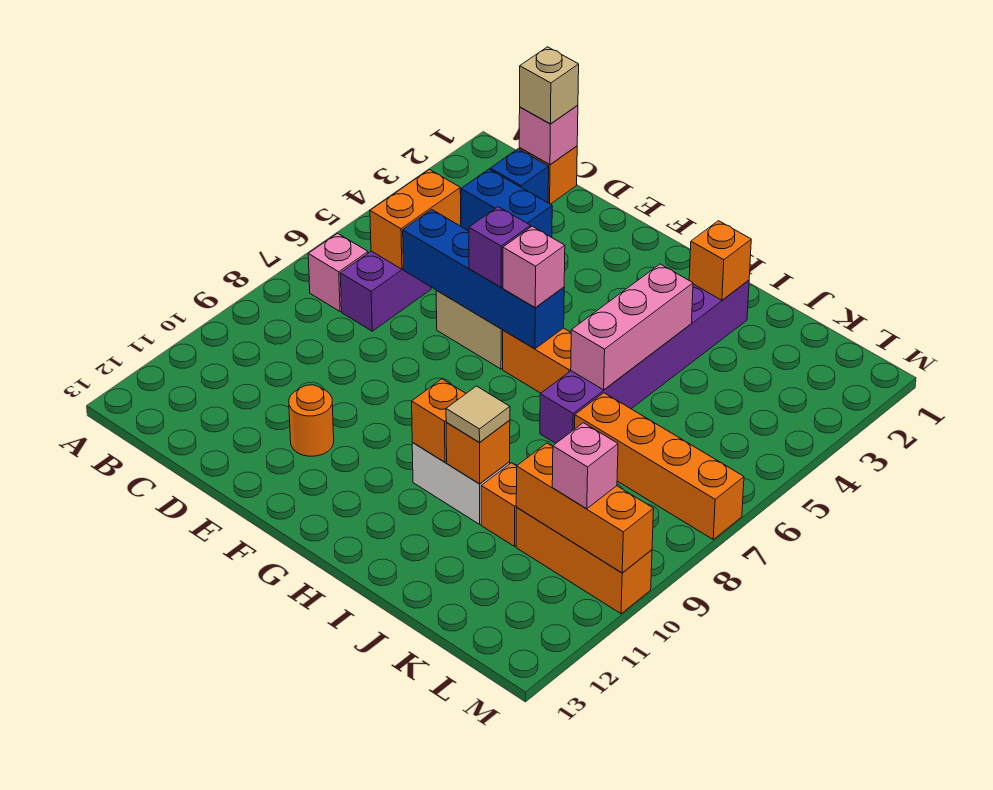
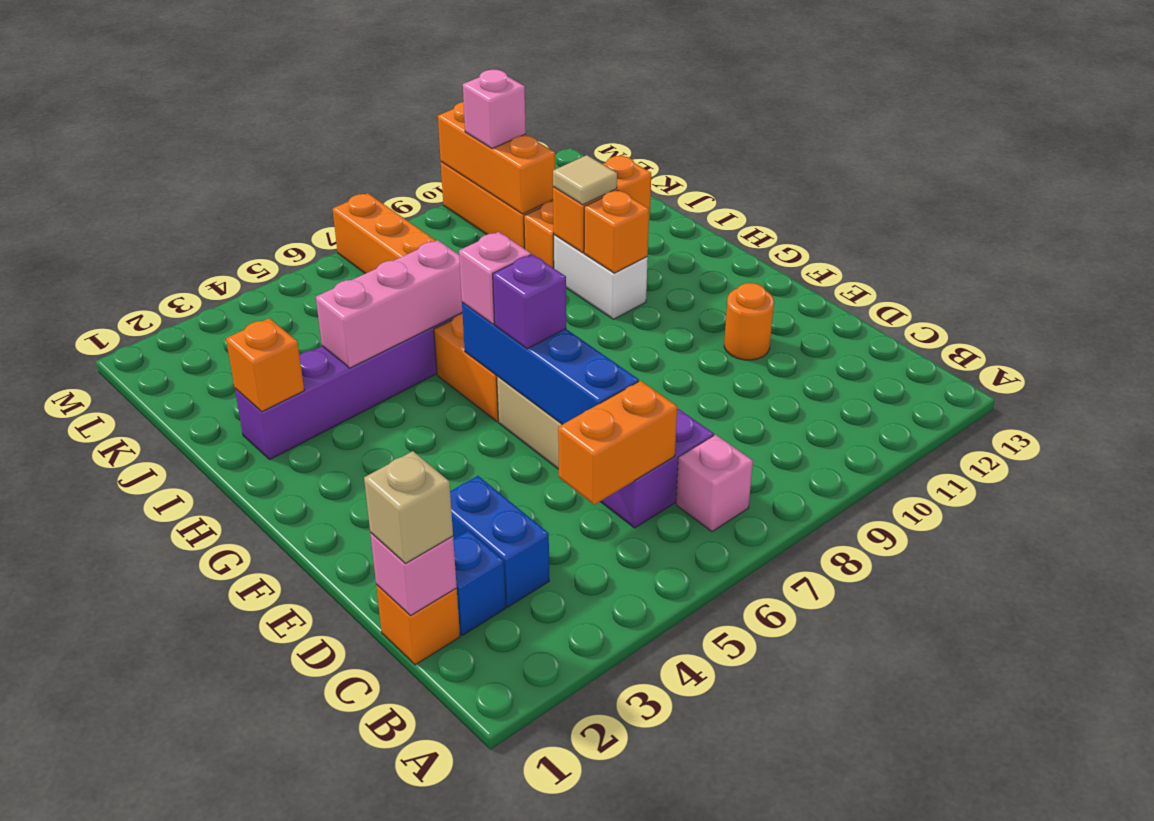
orange brick I10 level 2 -> orange brick I10:I11 level 2

